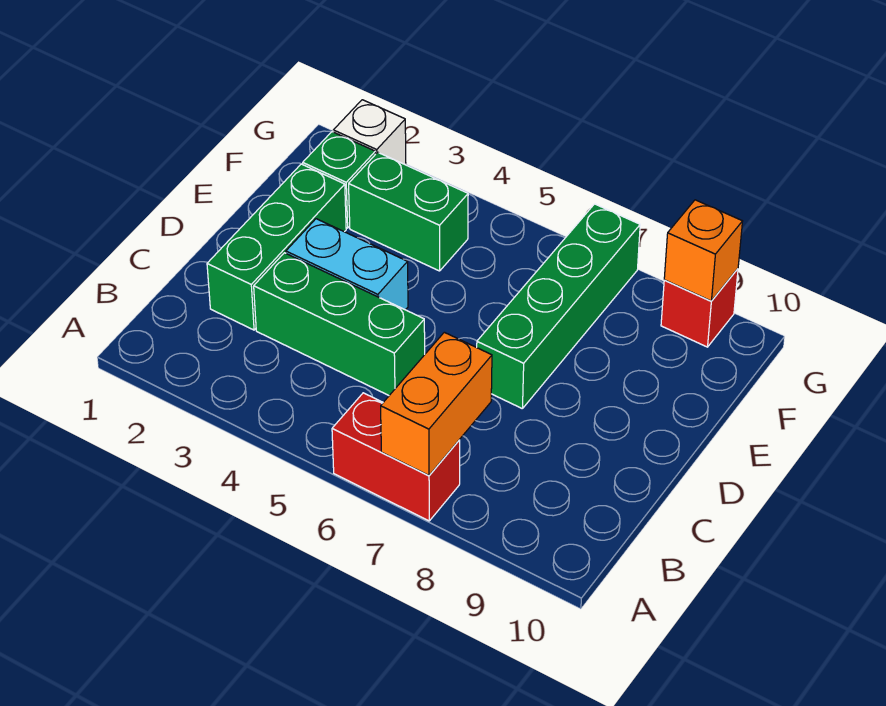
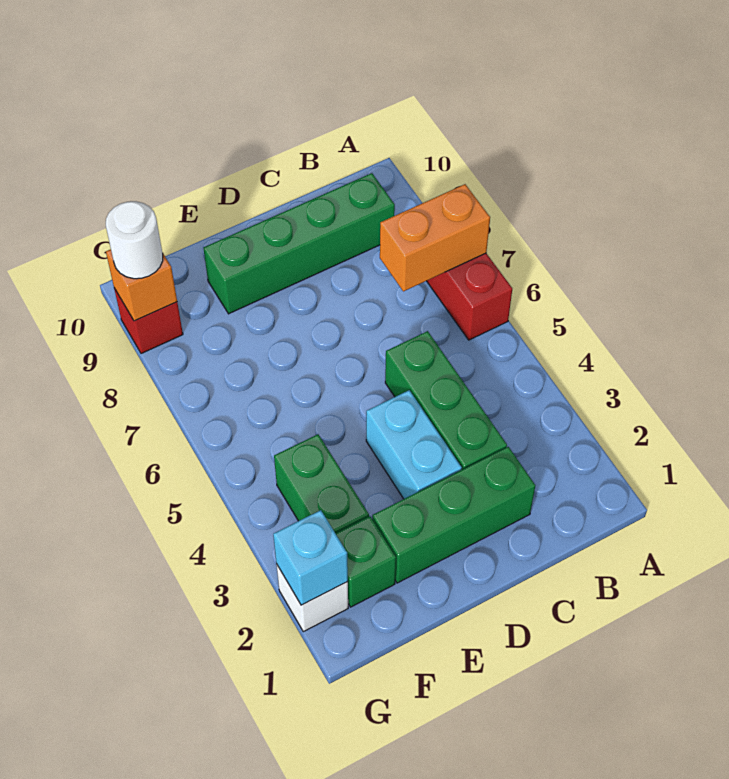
green brick D7:G7 level 1 -> green brick B9:E9 level 1
none -> cyan brick G2 level 2
none -> white round brick G9 level 3

